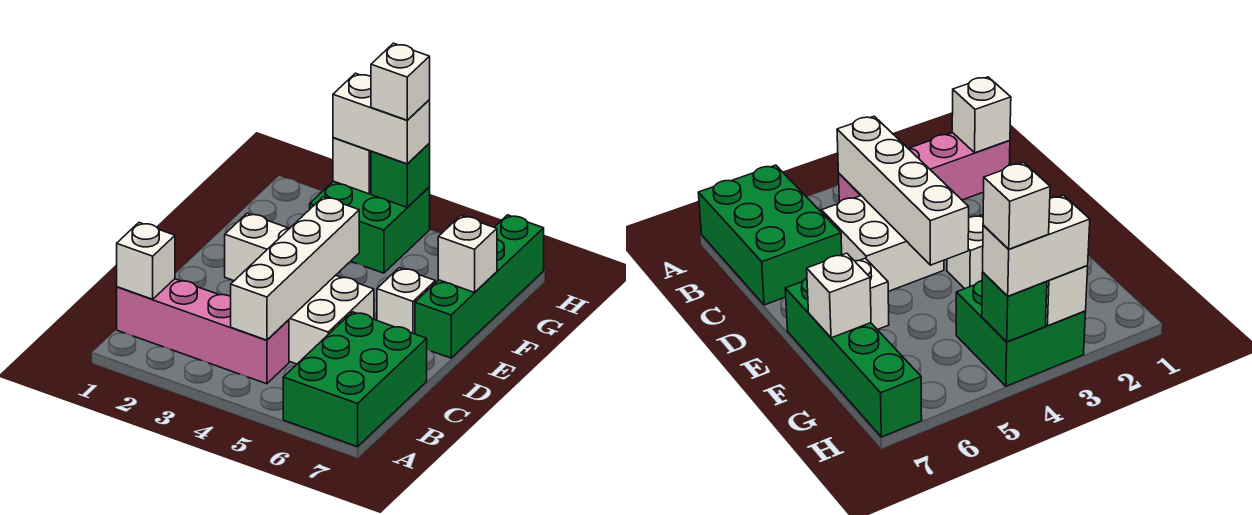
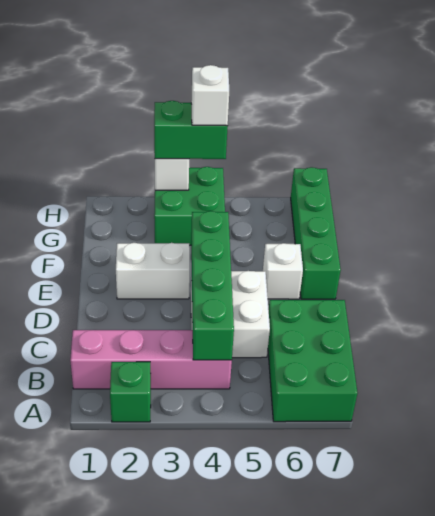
white brick B1 level 2 -> none
white brick B4:E4 level 2 -> green brick B4:E4 level 2
white brick F7 level 2 -> none
white brick H3:H4 level 3 -> green brick H3:H4 level 3
green brick H4 level 2 -> green brick A2 level 1

